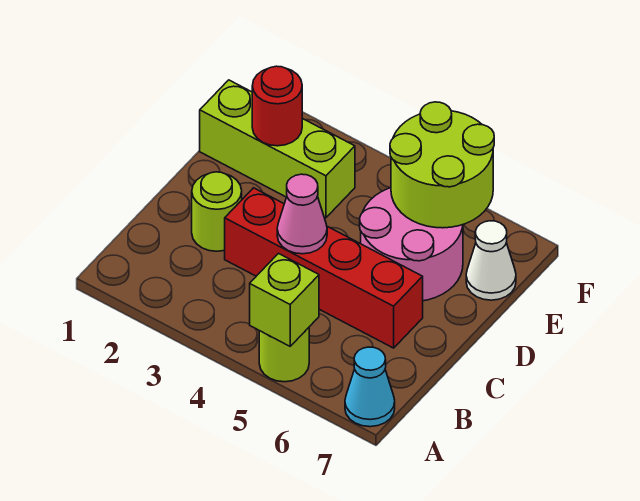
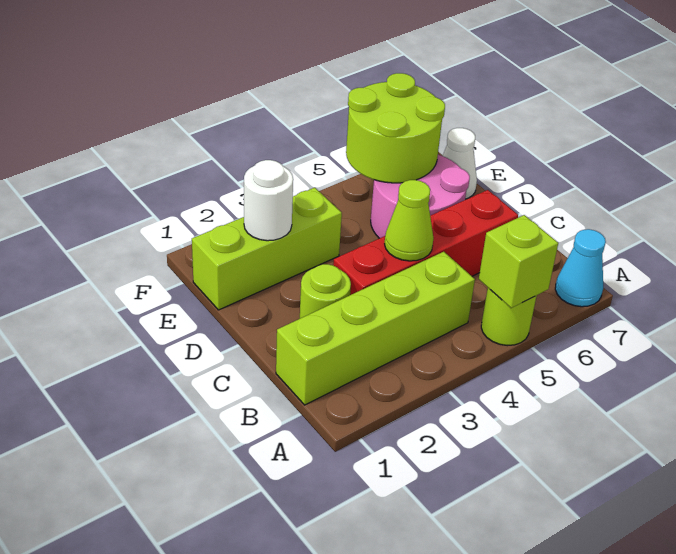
none -> lime brick B1:B4 level 1
pink cone C4 level 2 -> lime cone C4 level 2
red round brick E2 level 2 -> white round brick E2 level 2

